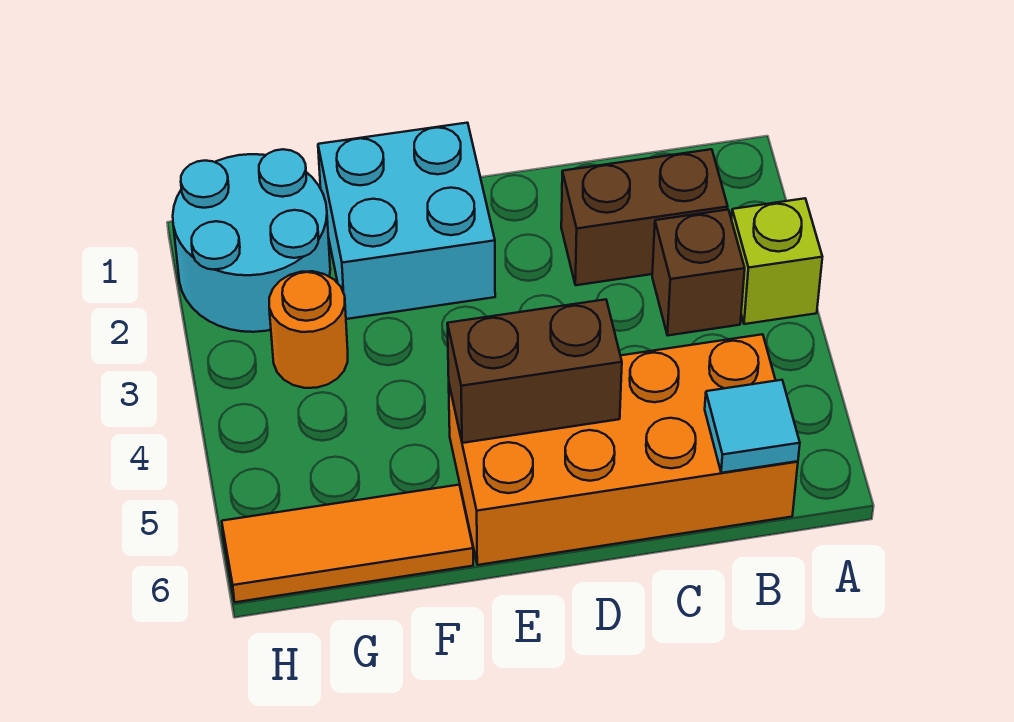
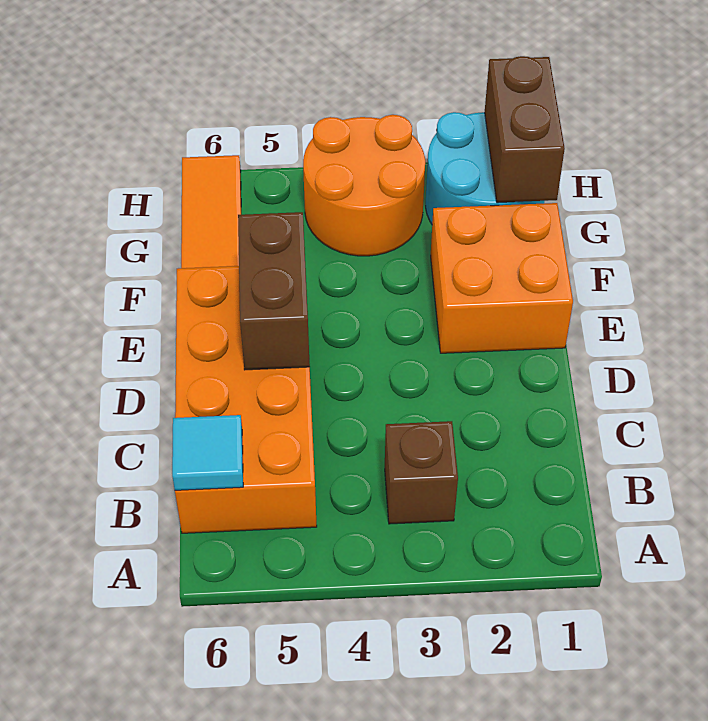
lime brick A3 level 1 -> none
brown brick B2:C2 level 1 -> brown brick G1:H1 level 2
cyan brick E1:F2 level 1 -> orange brick E1:F2 level 1
orange round brick G3 level 1 -> orange round brick G3:H4 level 1

